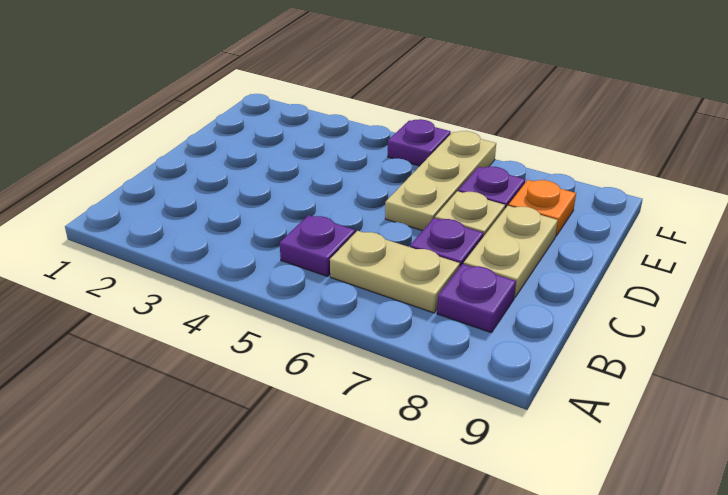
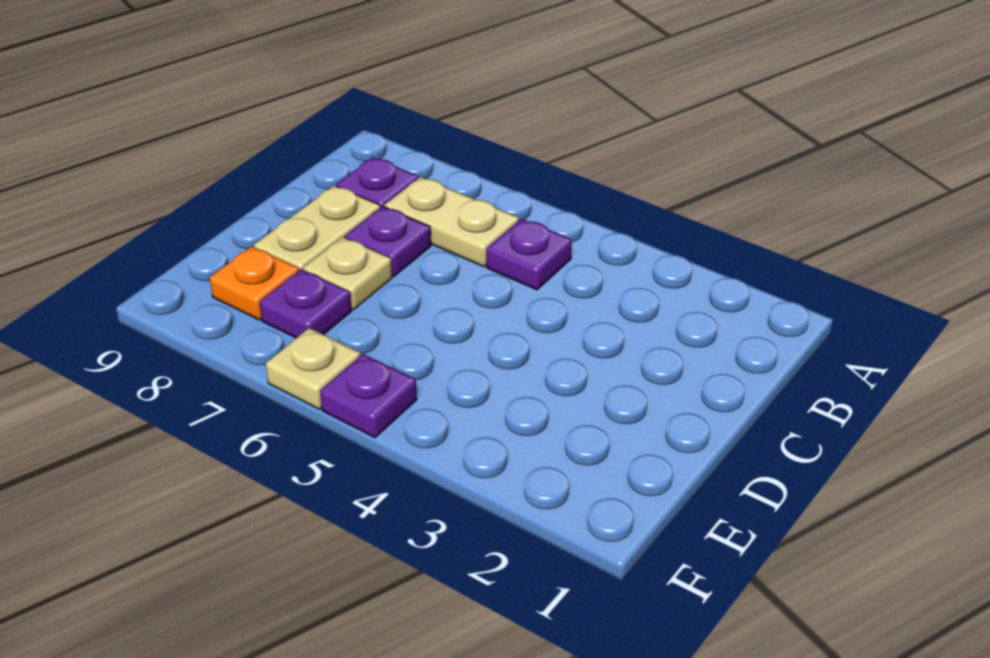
tan plate D6:F6 level 1 -> tan plate F6 level 1

